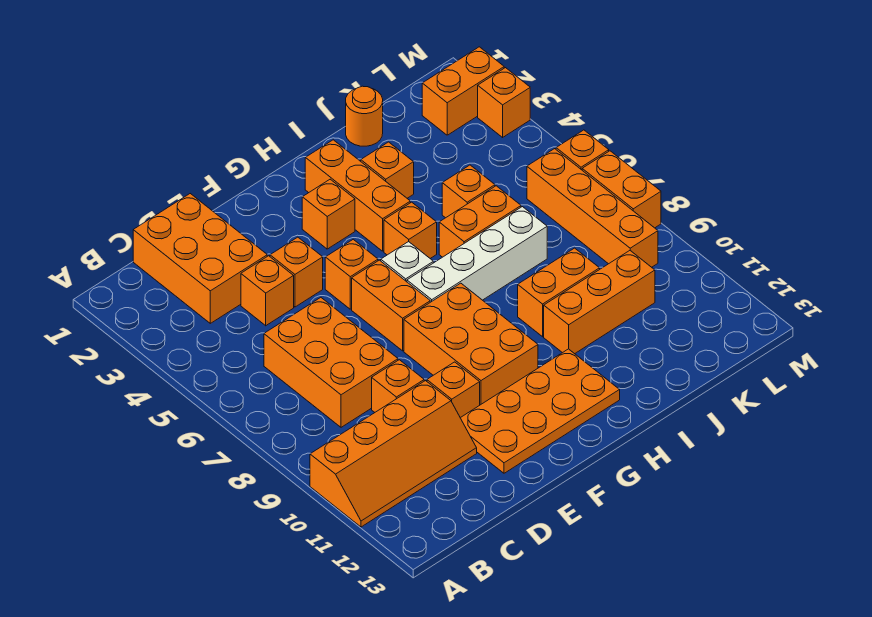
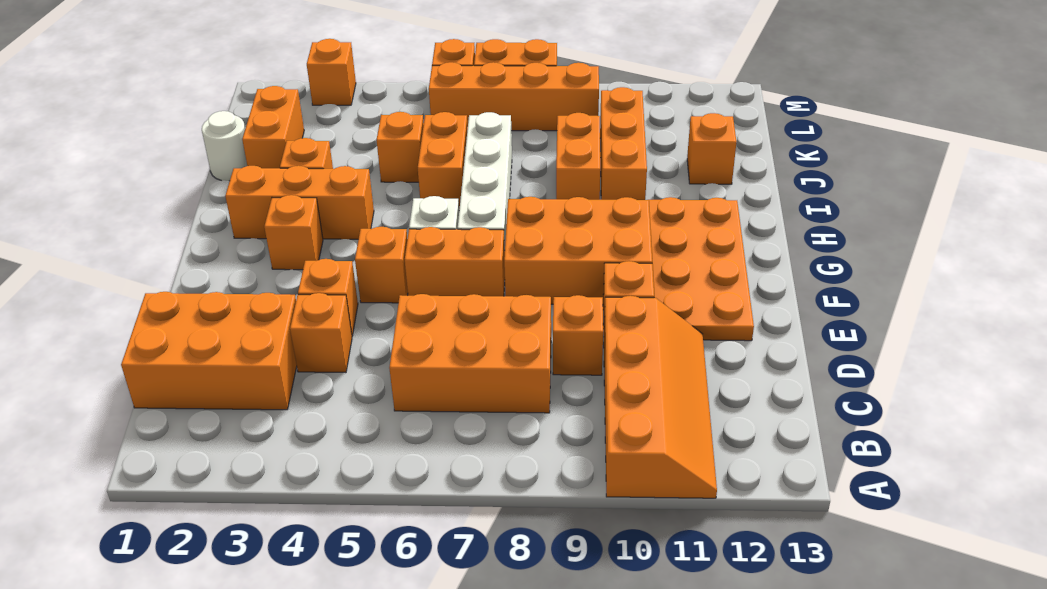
orange brick H5 level 1 -> orange brick J12 level 1
orange round brick J1 level 1 -> white round brick J1 level 1
orange brick L2:M2 level 1 -> orange brick J2:K2 level 1

